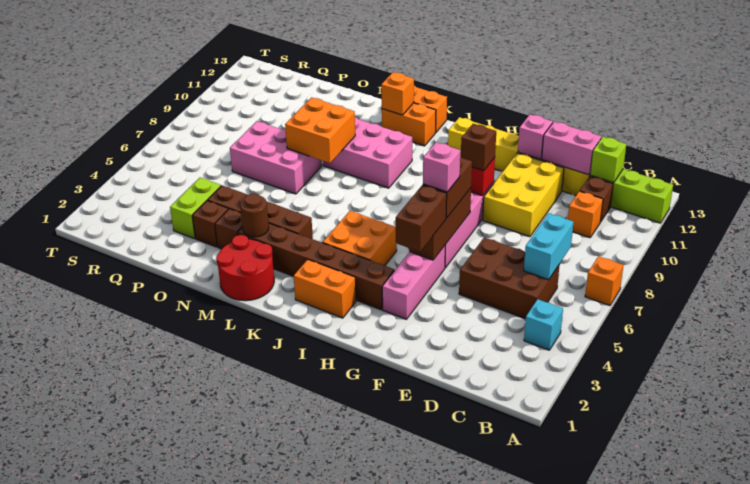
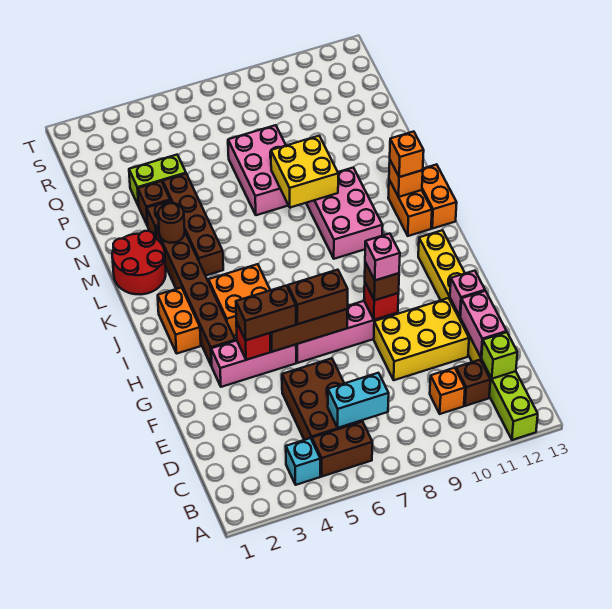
orange brick A7 level 1 -> orange brick L12 level 3
none -> brown brick B5:B6 level 1
none -> red brick G4 level 2
pink brick G6 level 4 -> pink brick G9 level 4
orange brick M8:N9 level 2 -> yellow brick M8:N9 level 2

